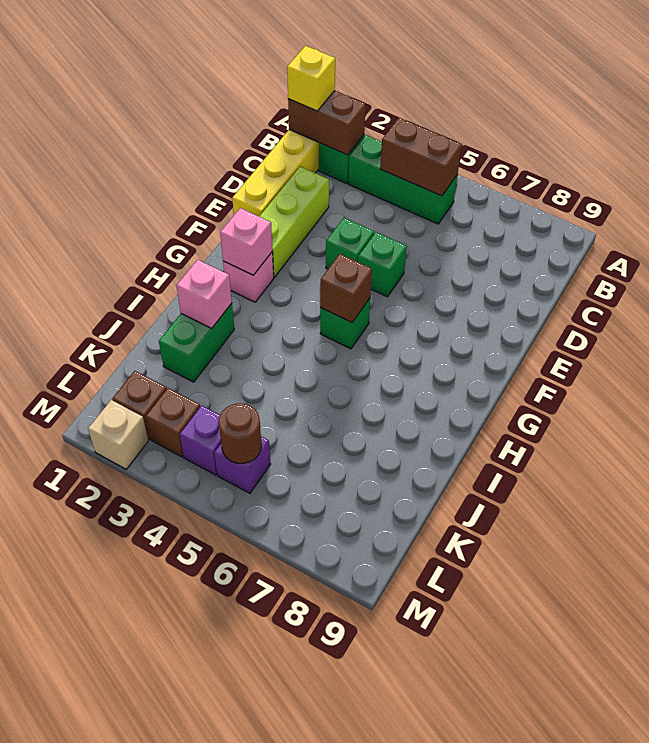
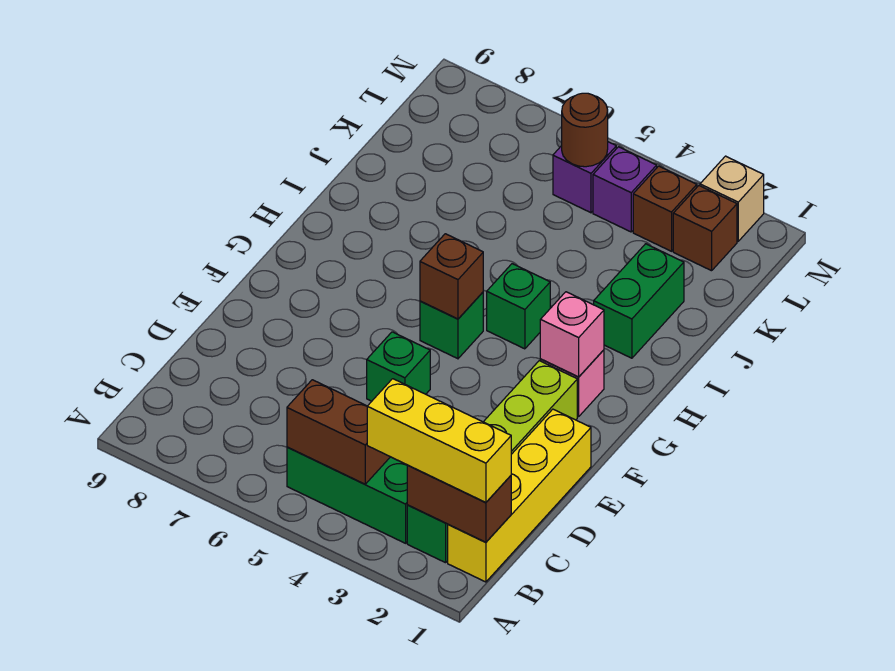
yellow brick B1 level 3 -> yellow brick B1:B3 level 3
green brick E4 level 1 -> green brick H4 level 1
pink brick I2 level 2 -> none

